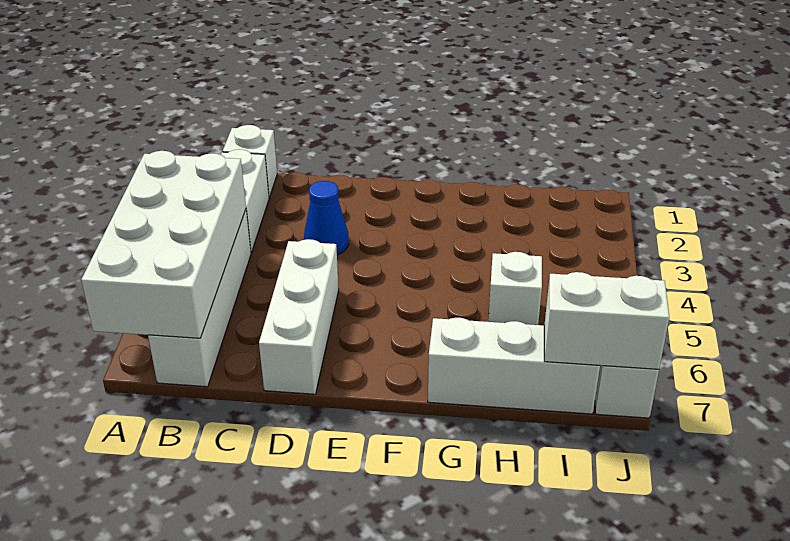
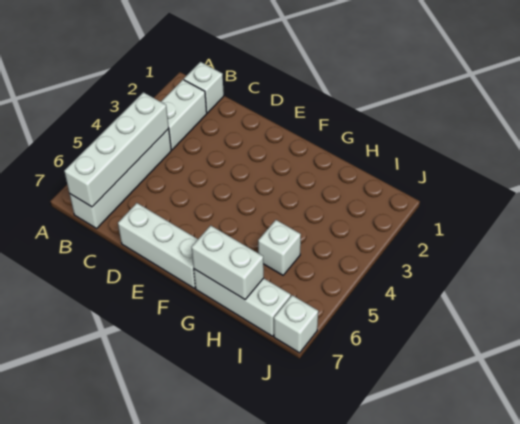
white brick A4:B7 level 2 -> white brick B4:B7 level 2
blue cone D3 level 1 -> none
white brick D5:D7 level 1 -> white brick D7:F7 level 1
white brick I7:J7 level 2 -> white brick G7:H7 level 2

